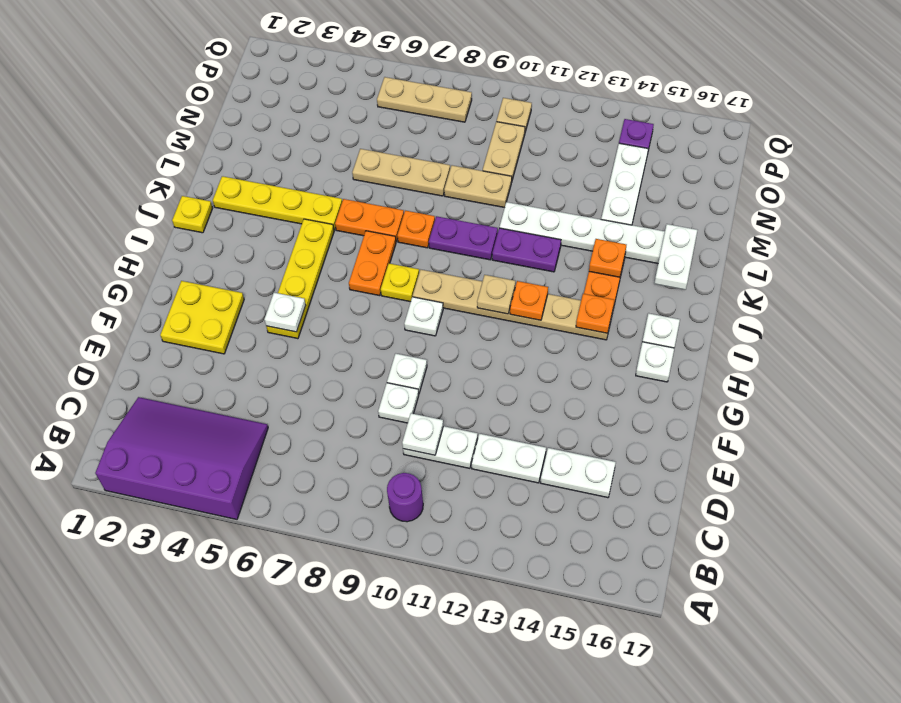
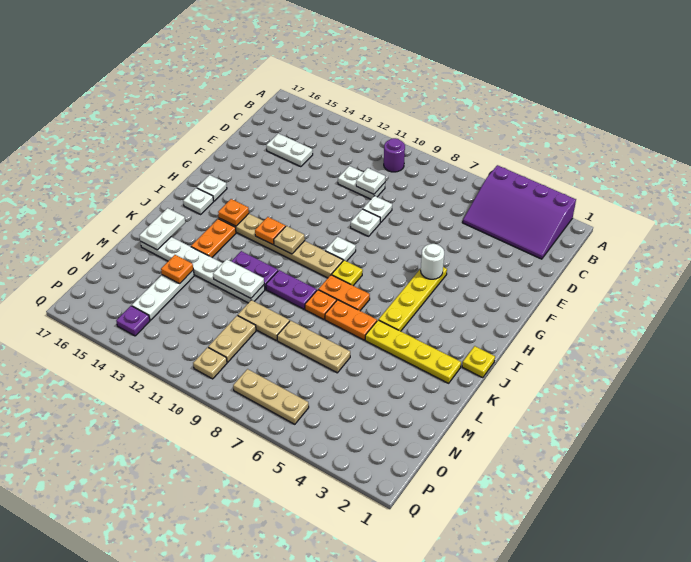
white plate D12:D13 level 1 -> white plate L11:L12 level 2
yellow plate F2:G3 level 1 -> none
white plate G5 level 2 -> white round brick G5 level 2
orange plate I7:J7 level 1 -> orange plate J7:J8 level 1
orange plate K14 level 2 -> orange plate M14 level 2

